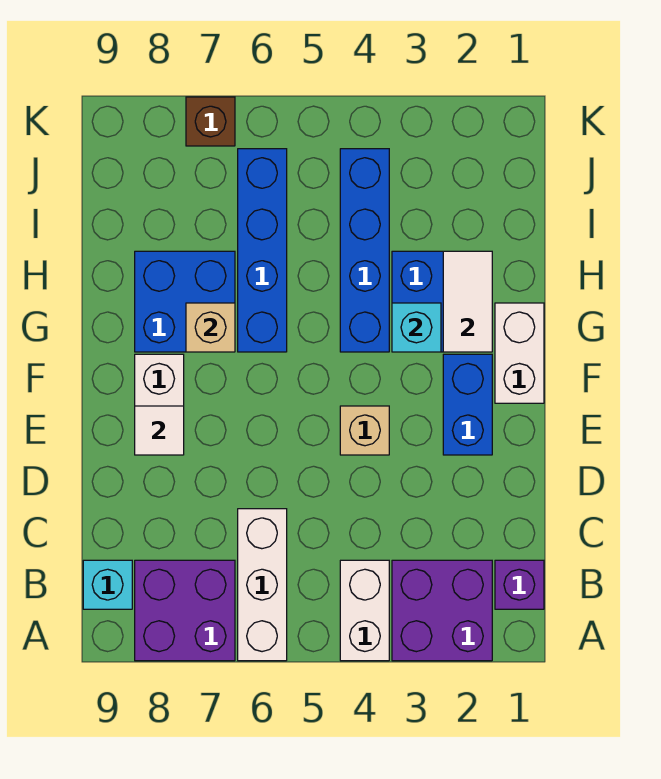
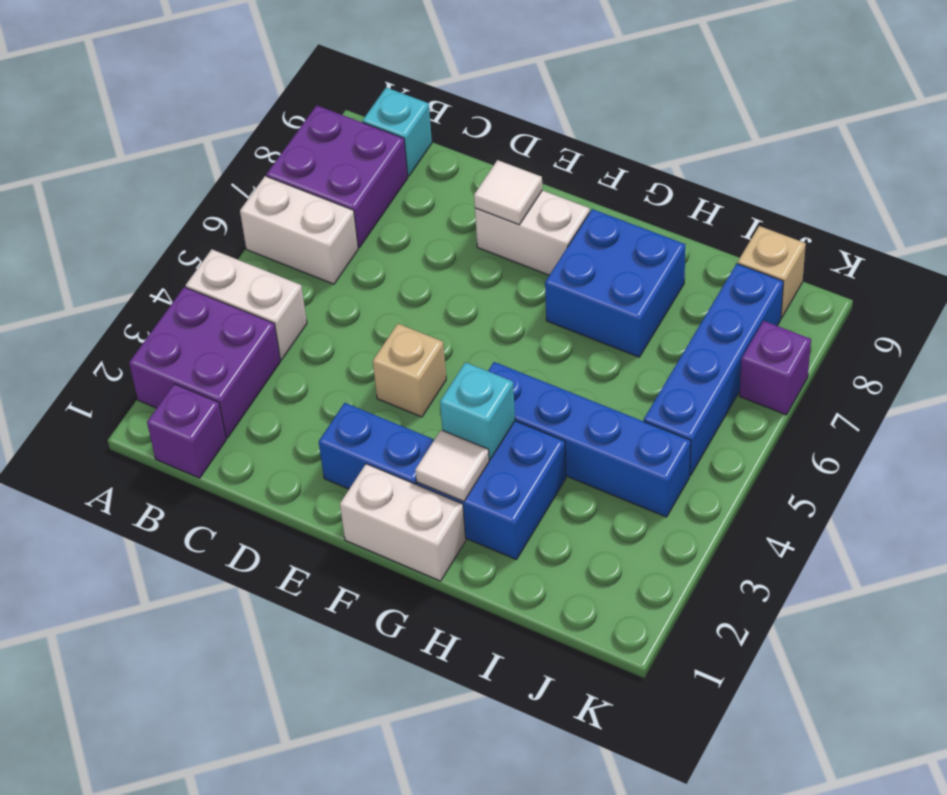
white brick A6:C6 level 1 -> white brick A6:B6 level 1
white tile G2:H2 level 2 -> white tile G2 level 2
blue brick G6:J6 level 1 -> blue brick J5:J8 level 1
tan brick G7 level 2 -> tan brick J9 level 1
brown brick K7 level 1 -> purple brick K7 level 1

